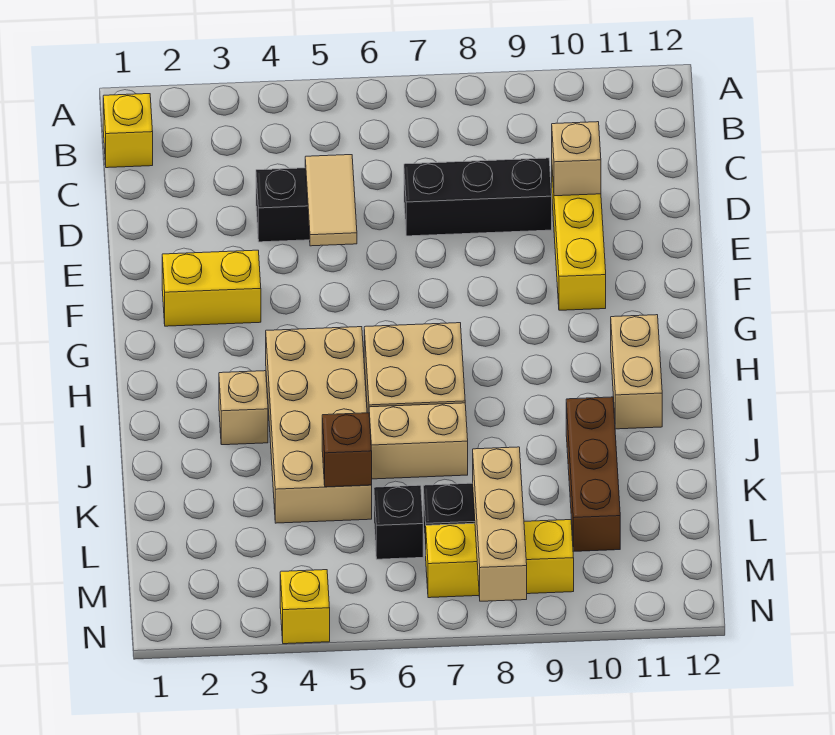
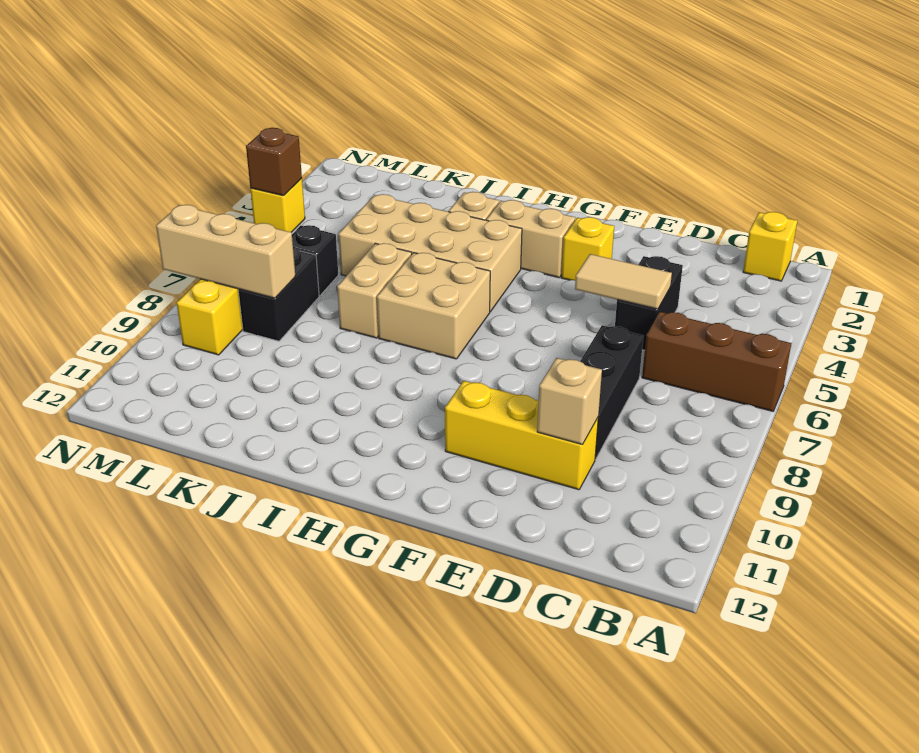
yellow brick F2:F3 level 1 -> yellow brick F3 level 1
tan brick H11:I11 level 1 -> tan brick G3:H3 level 1
brown brick J10:L10 level 1 -> brown brick A6:C6 level 1
brown brick K5 level 2 -> brown brick N4 level 2

